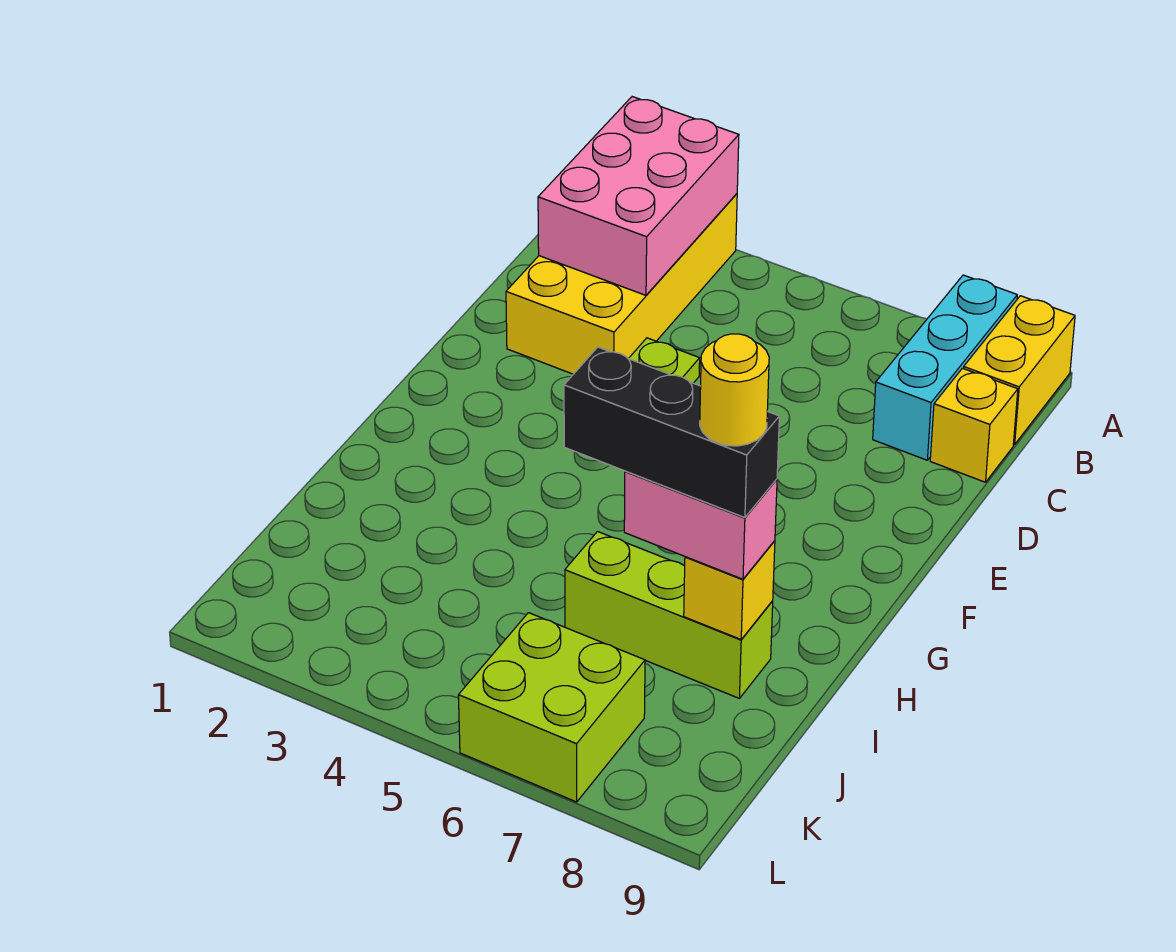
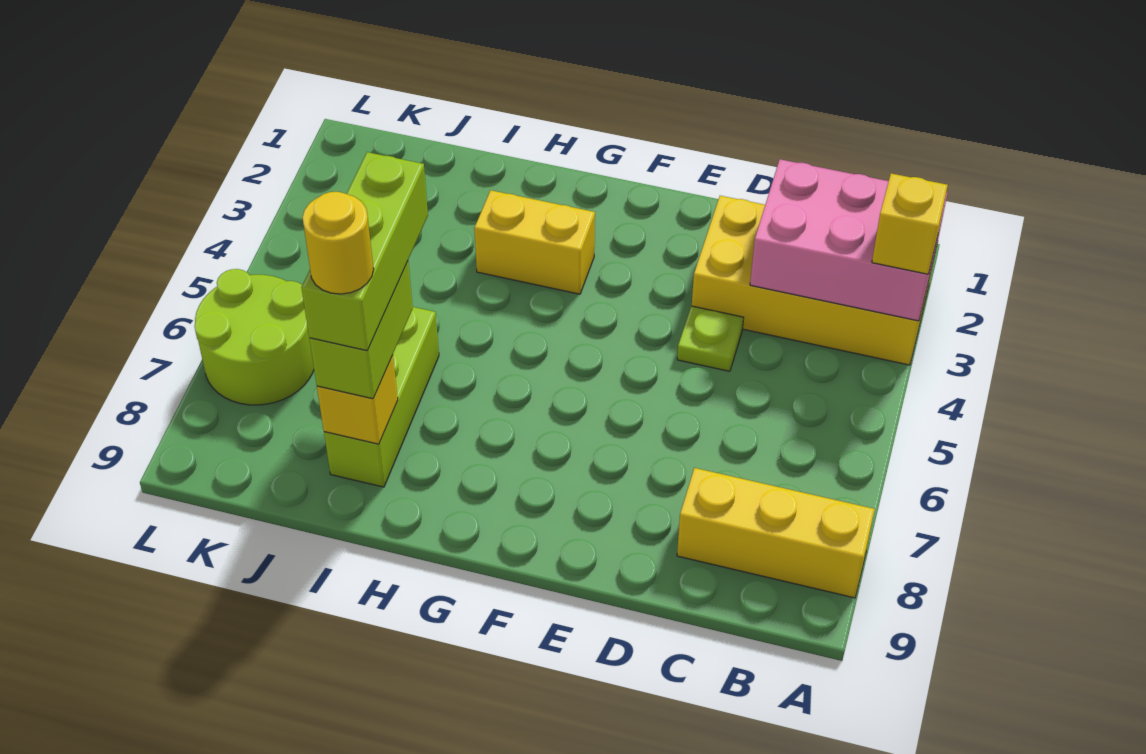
cyan brick A8:C8 level 1 -> yellow brick A8:C8 level 1
yellow brick A9:B9 level 1 -> yellow brick G3:H3 level 1
yellow brick C9 level 1 -> yellow brick A3 level 3
black brick I6:I8 level 4 -> lime brick I6:I8 level 4
pink brick I7:I8 level 3 -> lime brick I7:I8 level 3
lime brick K6:L7 level 1 -> lime round brick K6:L7 level 1

